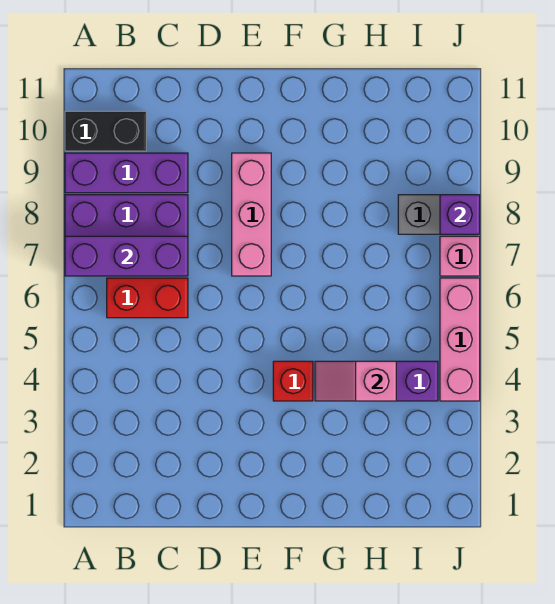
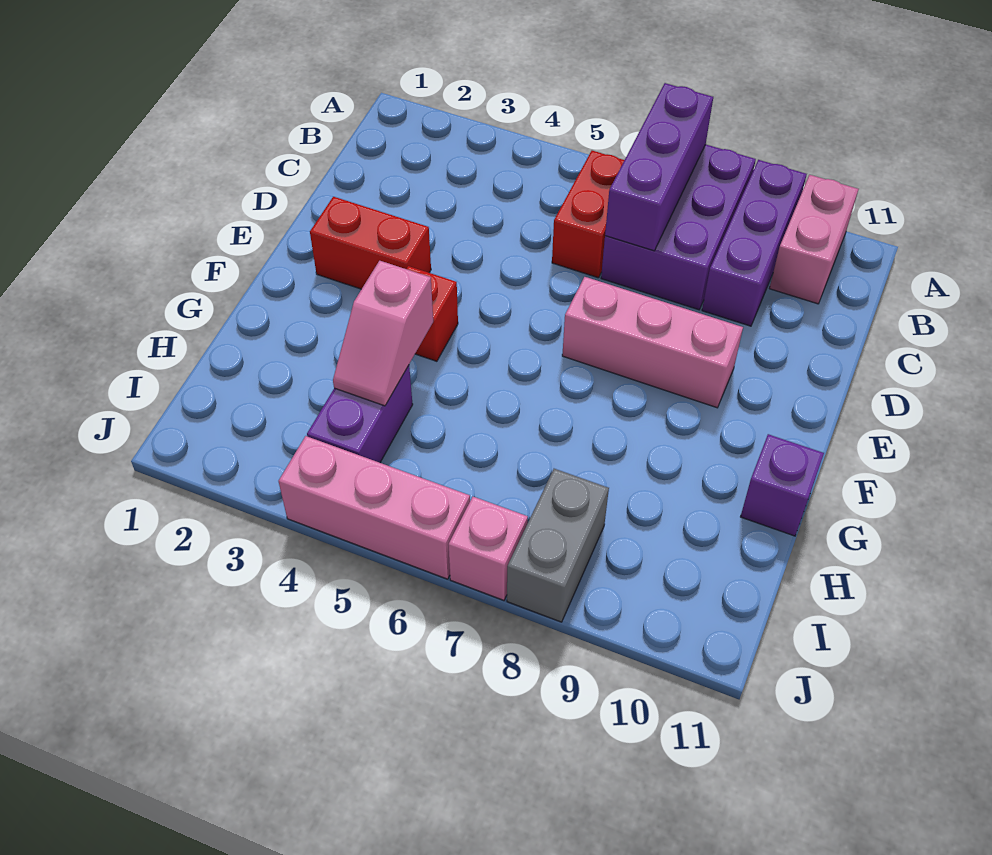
black brick A10:B10 level 1 -> pink brick A10:B10 level 1
none -> red brick E2:E3 level 1
pink slope G4:H4 level 2 top H -> pink slope G4:H4 level 2 top G
purple brick J8 level 2 -> purple brick G11 level 1

